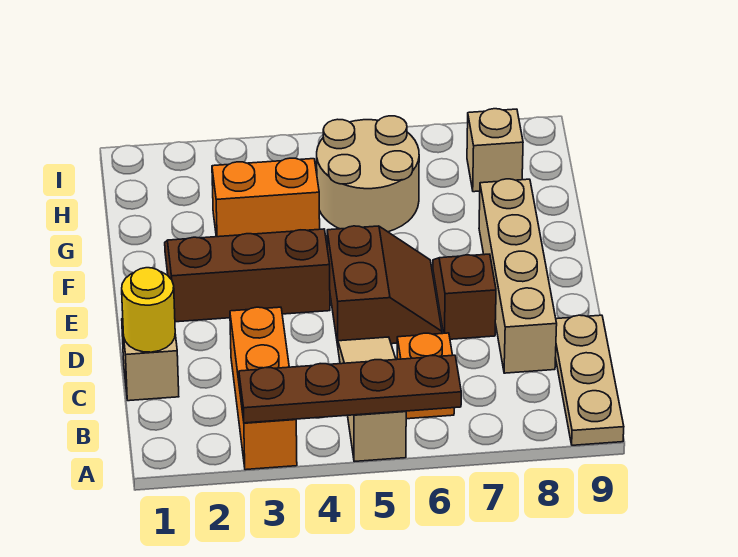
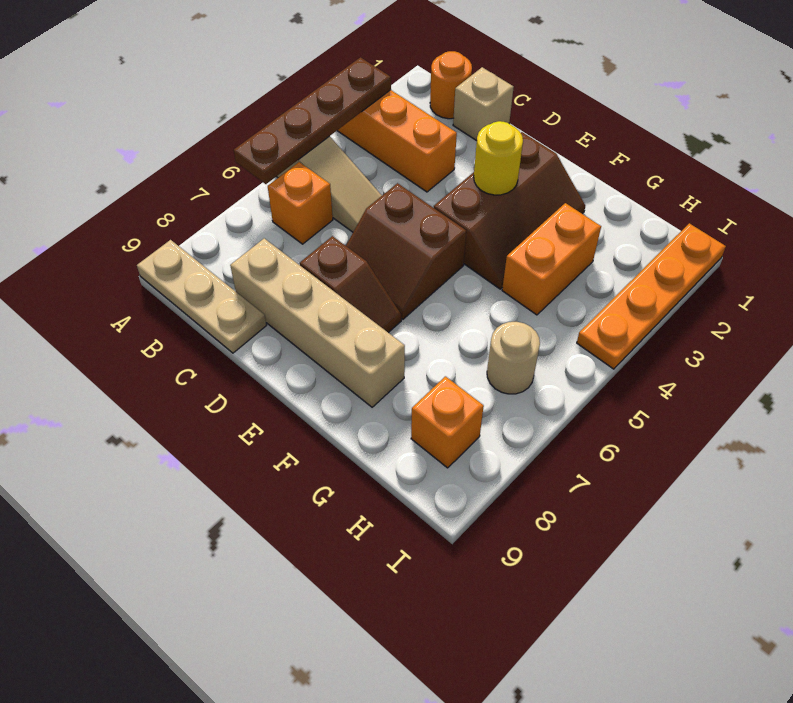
none -> orange round brick B1 level 1
yellow round brick C1 level 2 -> yellow round brick E3 level 2
tan round brick G5:H6 level 1 -> tan round brick H6 level 1
tan brick H8 level 1 -> orange brick H8 level 1
none -> orange plate I1:I4 level 1

